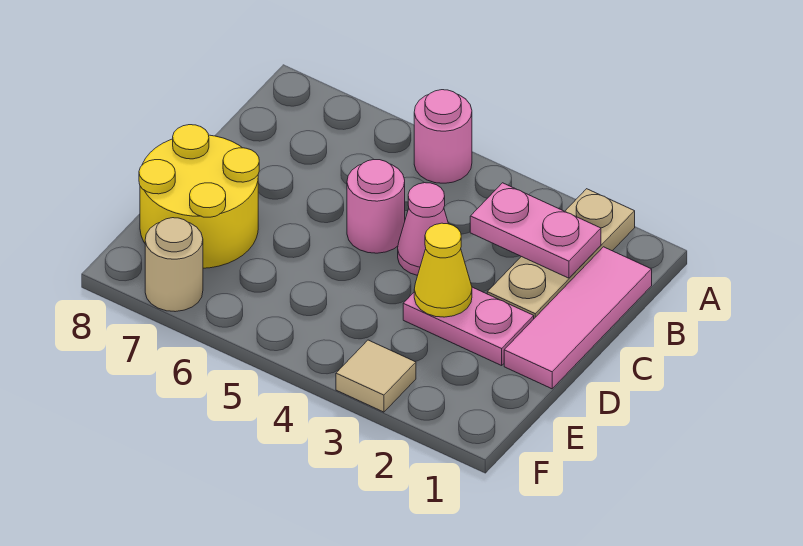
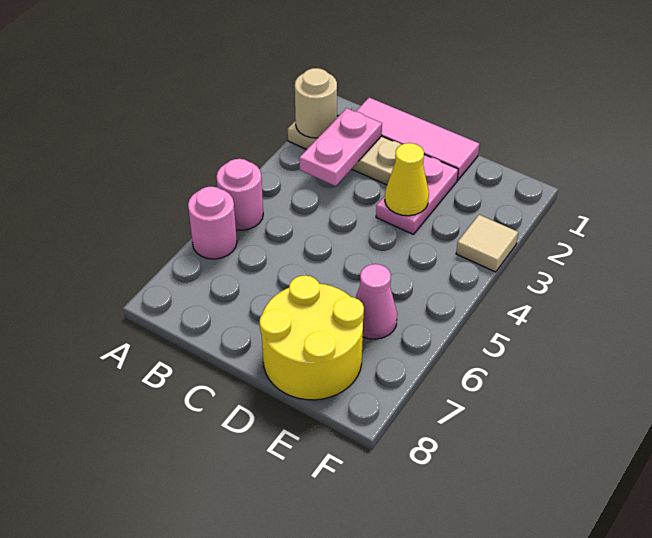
pink cone C4 level 1 -> pink cone E6 level 1
pink round brick C5 level 1 -> pink round brick A6 level 1
tan round brick F7 level 1 -> tan round brick A2 level 2

